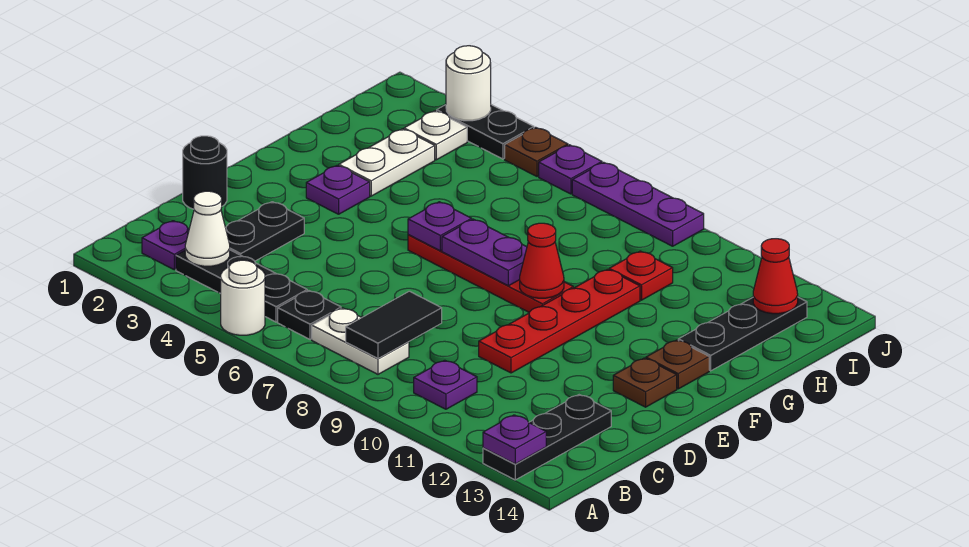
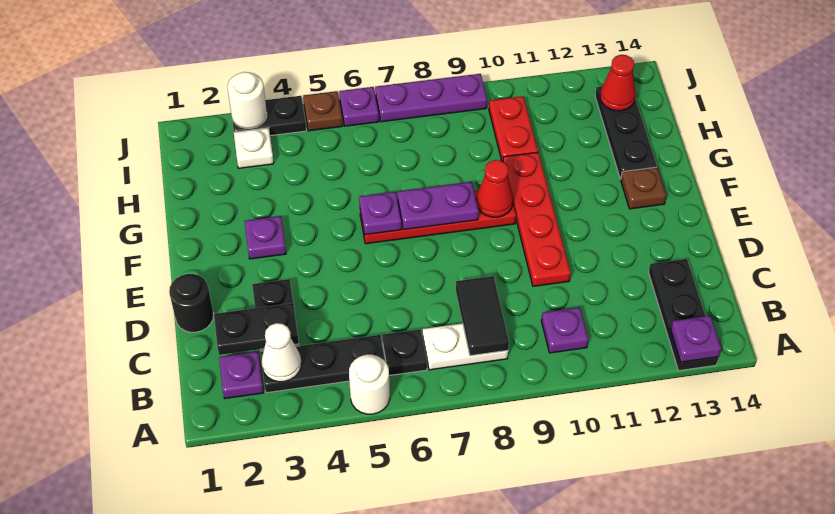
none -> black plate C2:C3 level 2
brown plate E13 level 1 -> none
white plate G3:H3 level 1 -> none
red plate H10 level 1 -> red plate H10:I10 level 1

